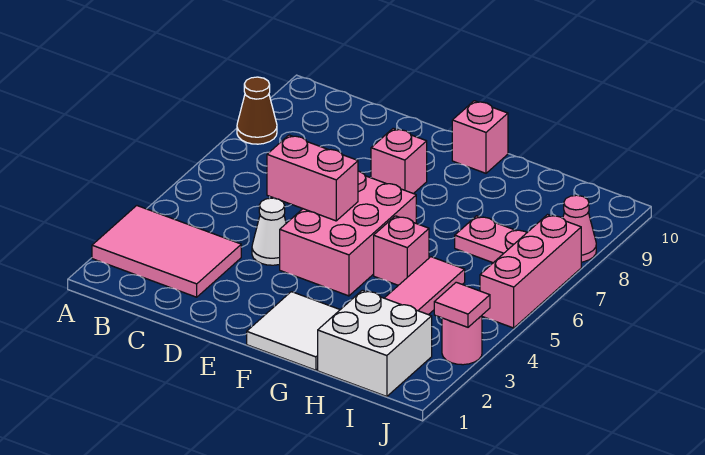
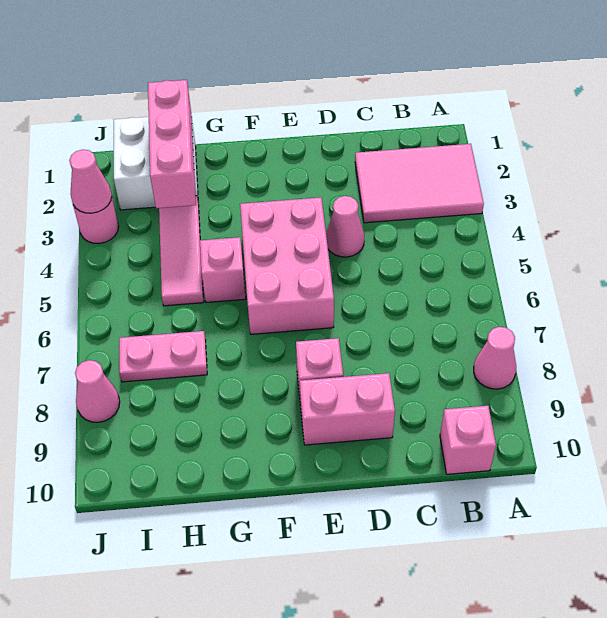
brown cone A8 level 1 -> pink cone A8 level 1
white cone D4 level 1 -> pink cone D4 level 1
pink brick D5:E5 level 2 -> pink brick D9:E9 level 1
white tile F1:G2 level 1 -> none
pink brick F10 level 1 -> pink brick B10 level 1
pink tile J3 level 2 -> pink cone J3 level 2
pink brick J5:J7 level 1 -> pink brick H1:H3 level 2

